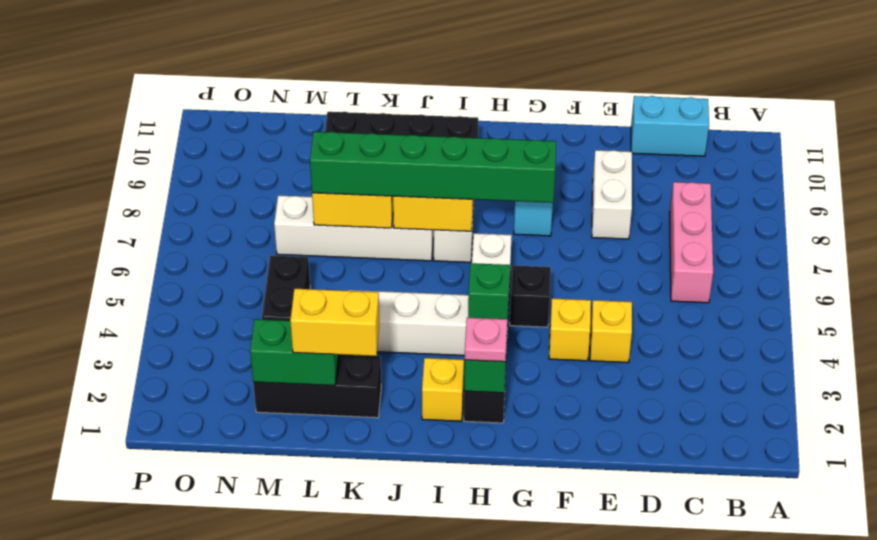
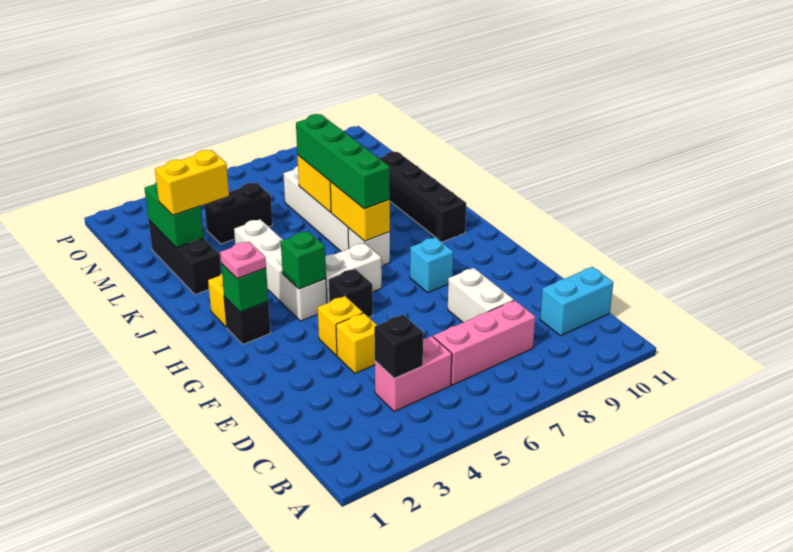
none -> pink brick C4:C5 level 1
none -> black brick C4 level 2
cyan brick C11:D11 level 1 -> cyan brick C10:C11 level 1
white brick E8:E9 level 1 -> white brick D8:E8 level 1
green brick G7:L7 level 3 -> green brick I7:L7 level 3
yellow brick K2:L2 level 3 -> yellow brick L2:L3 level 3

